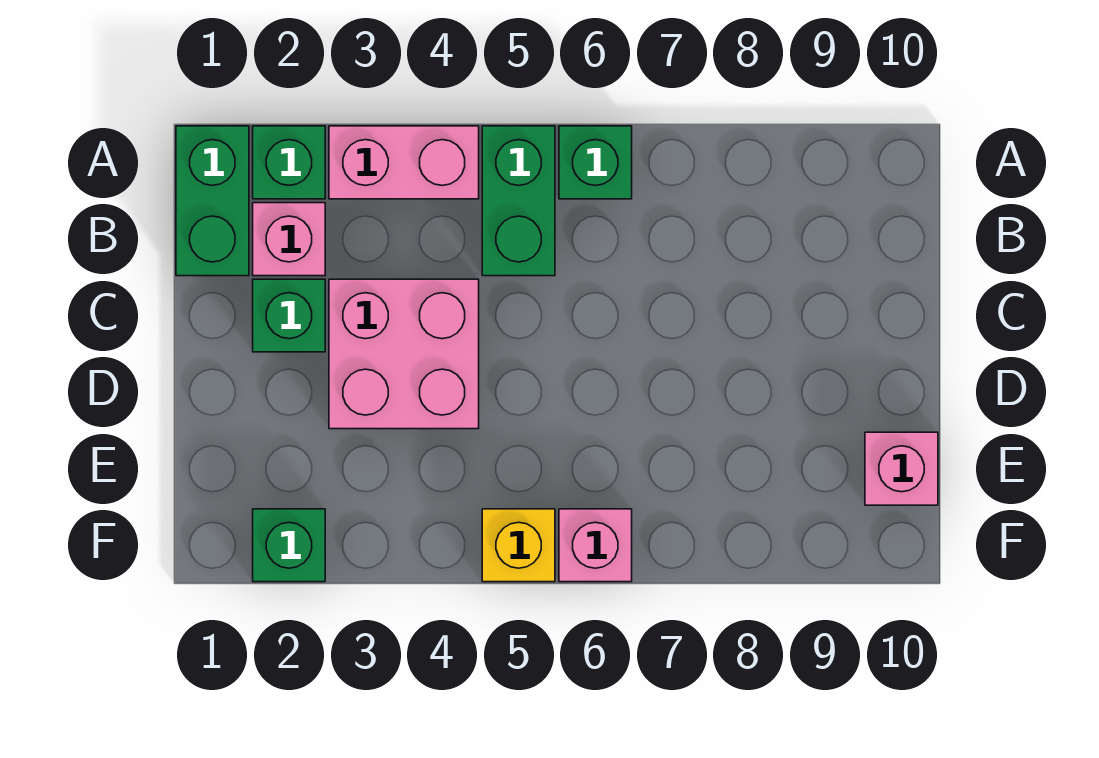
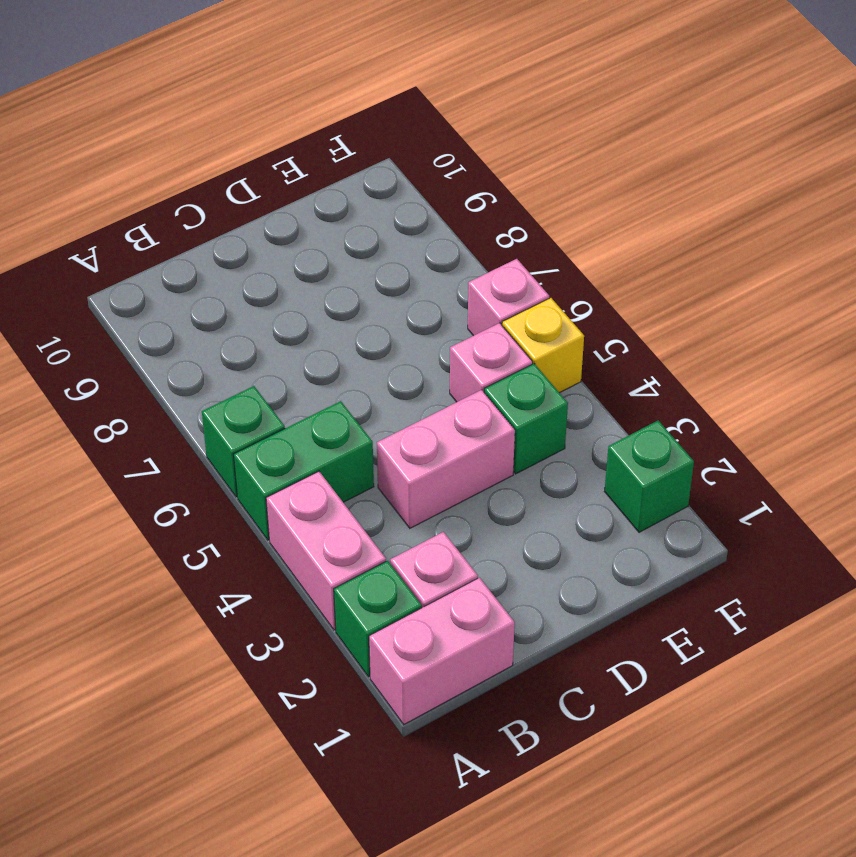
green brick A1:B1 level 1 -> pink brick A1:B1 level 1
green brick C2 level 1 -> green brick E4 level 1
pink brick C3:D4 level 1 -> pink brick C4:D4 level 1
pink brick E10 level 1 -> pink brick E5 level 1

